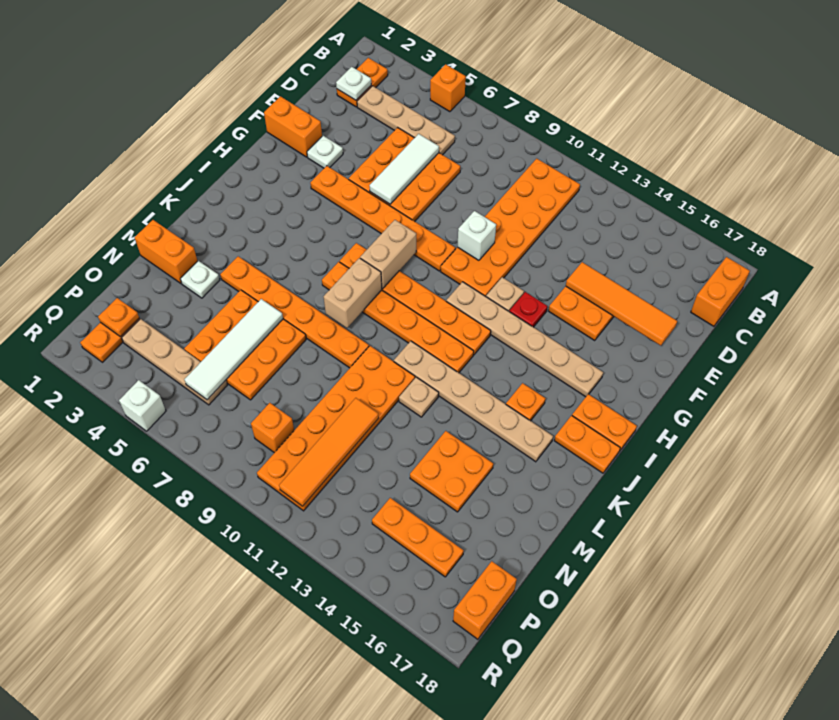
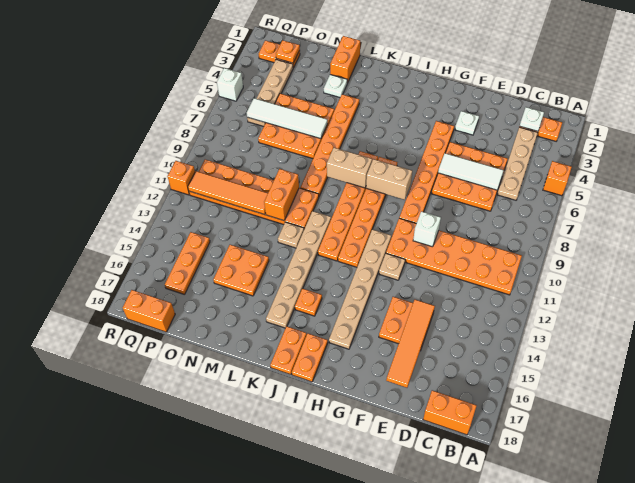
orange brick F1:F2 level 1 -> orange brick M10:M11 level 2
red plate G13 level 1 -> none
orange brick P9 level 1 -> orange brick R11 level 1

